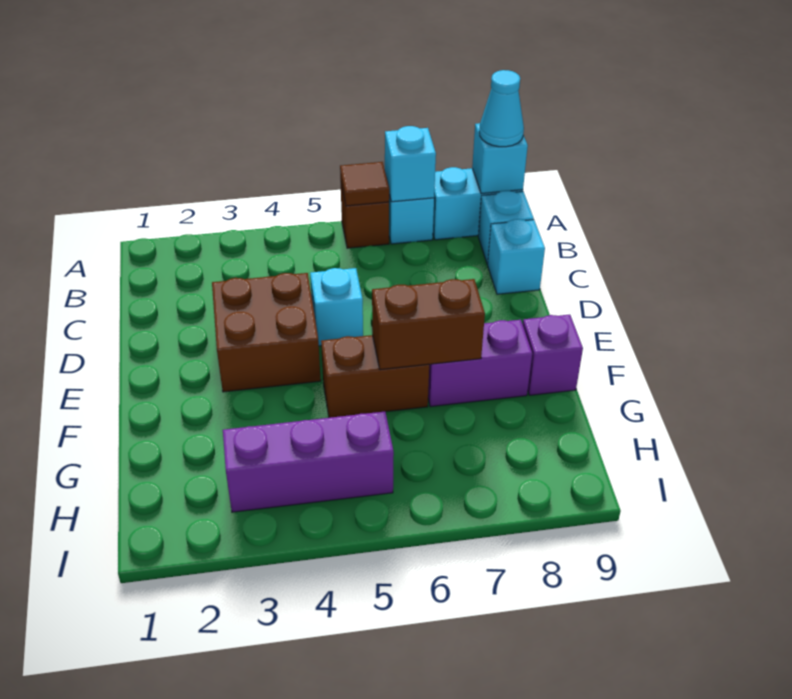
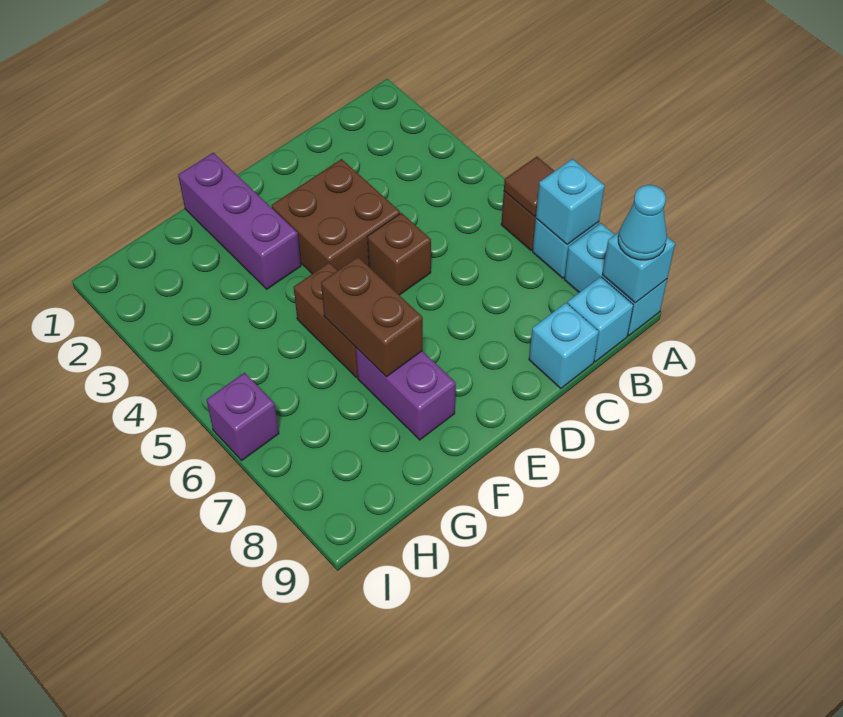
cyan brick D5 level 1 -> brown brick D5 level 1
purple brick F9 level 1 -> purple brick I6 level 1
purple brick H3:H5 level 1 -> purple brick F1:F3 level 1

